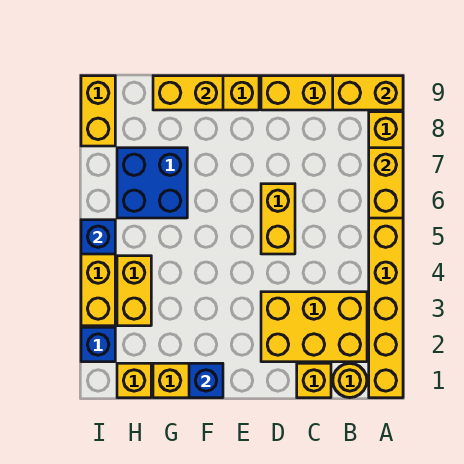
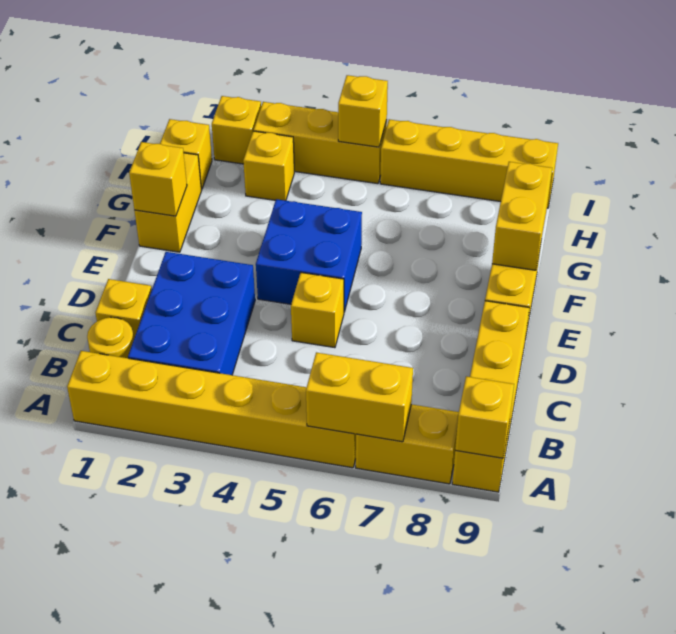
yellow brick A9:B9 level 2 -> yellow brick A9 level 2
yellow brick B2:D3 level 1 -> blue brick B2:D3 level 1
yellow brick D5:D6 level 1 -> yellow brick D5 level 1
blue brick F1 level 2 -> yellow brick F1 level 2
blue brick G6:H7 level 1 -> blue brick E4:F5 level 1
yellow brick H3:H4 level 1 -> yellow brick H3 level 1
blue brick I2 level 1 -> yellow brick I2 level 1
blue brick I5 level 2 -> yellow brick I5 level 2
yellow brick I8:I9 level 1 -> yellow brick I6:I9 level 1

